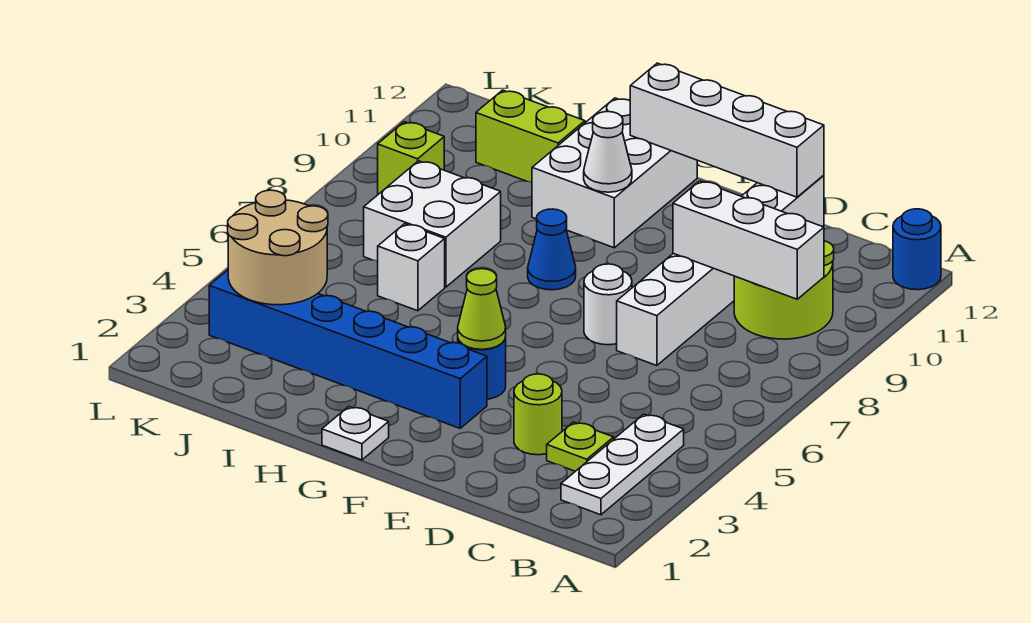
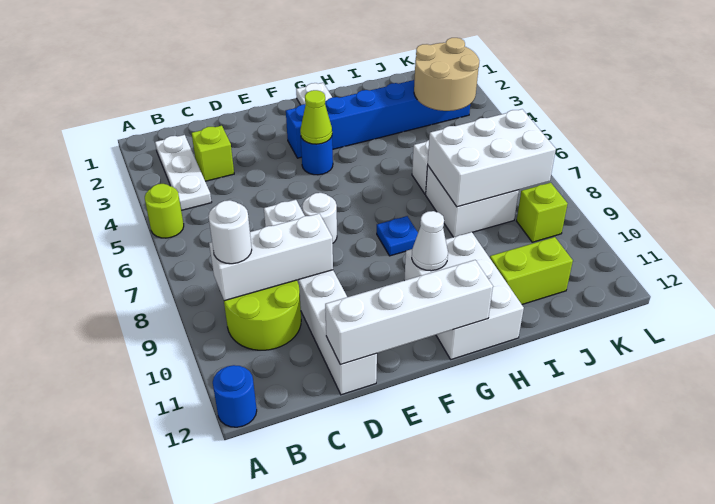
none -> white round brick B9 level 3
lime plate C3 level 1 -> lime brick C3 level 1
lime round brick D3 level 1 -> lime round brick A5 level 1
blue cone G8 level 1 -> blue plate G8 level 1
none -> white brick I7:K8 level 2

